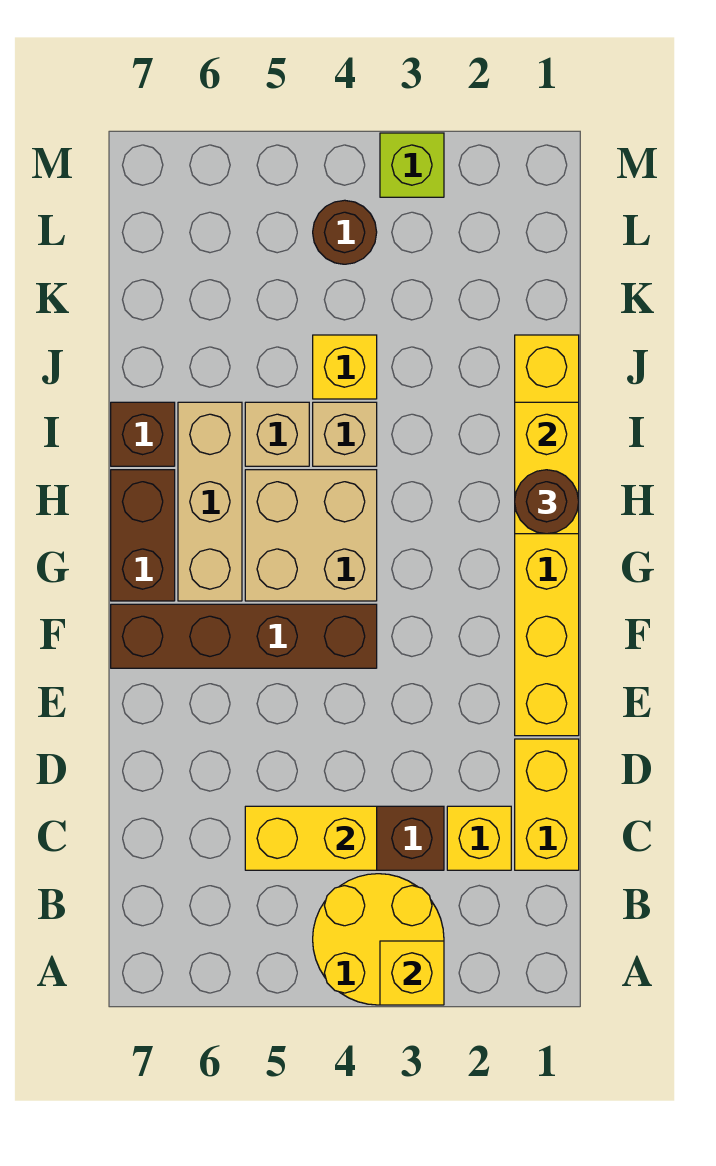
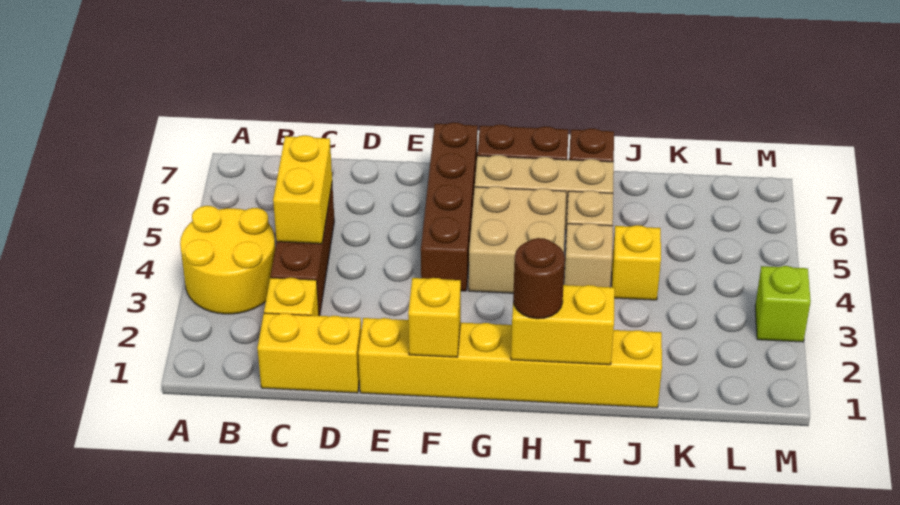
yellow brick A3 level 2 -> yellow brick F1 level 2
brown round brick L4 level 1 -> none

